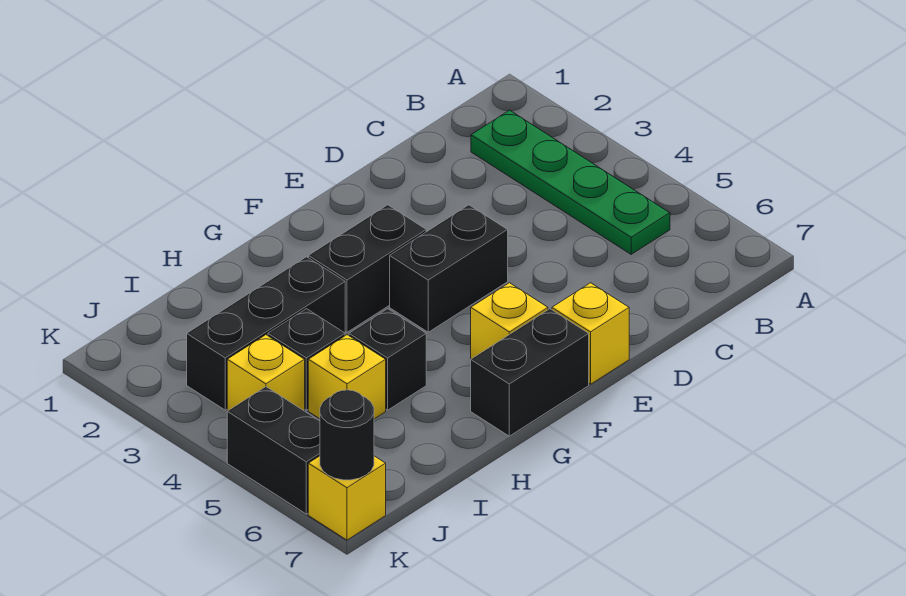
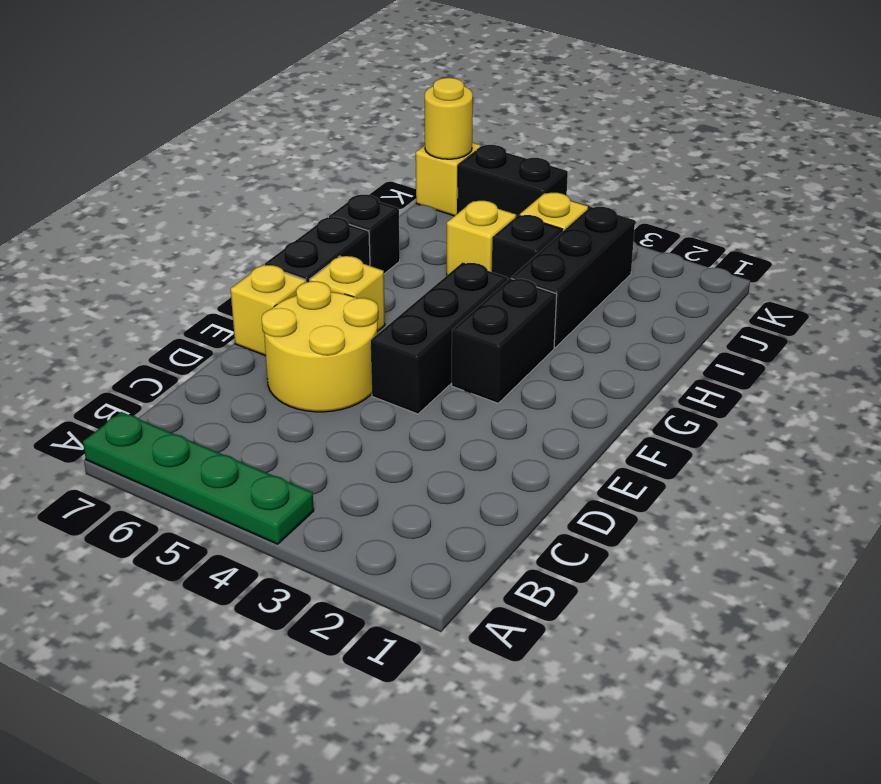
green plate B2:B5 level 1 -> green plate A4:A7 level 1
none -> yellow round brick D5:E6 level 1
black brick E4:F4 level 1 -> black brick E4:G4 level 1
black brick H5 level 1 -> black brick H7 level 1
black round brick K7 level 2 -> yellow round brick K7 level 2

